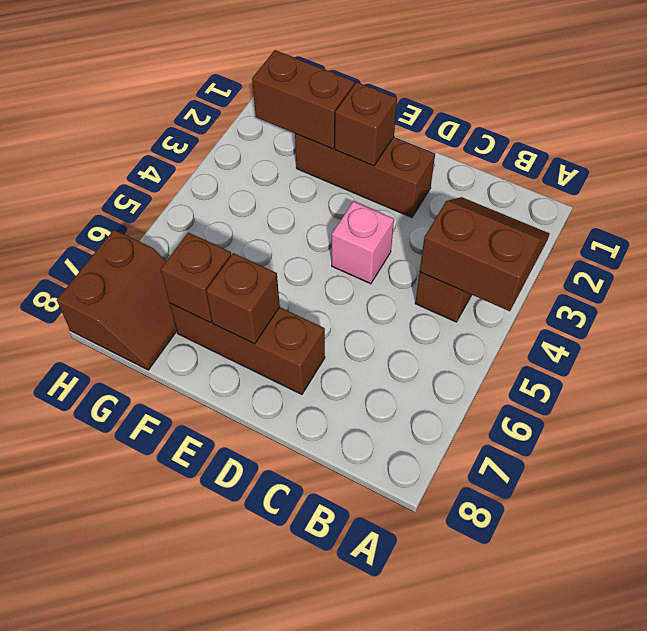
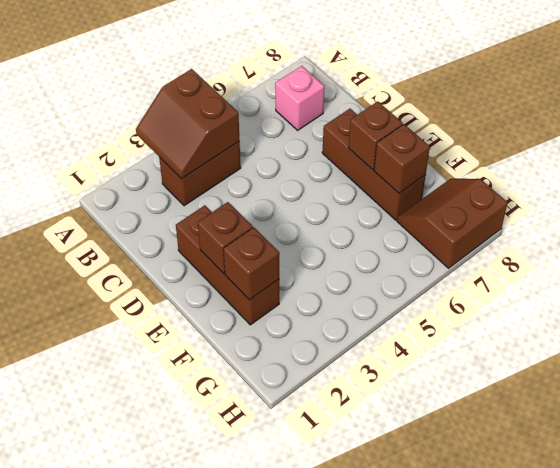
pink brick D4 level 1 -> pink brick B7 level 1
brown brick F2:G2 level 2 -> brown brick F2 level 2

